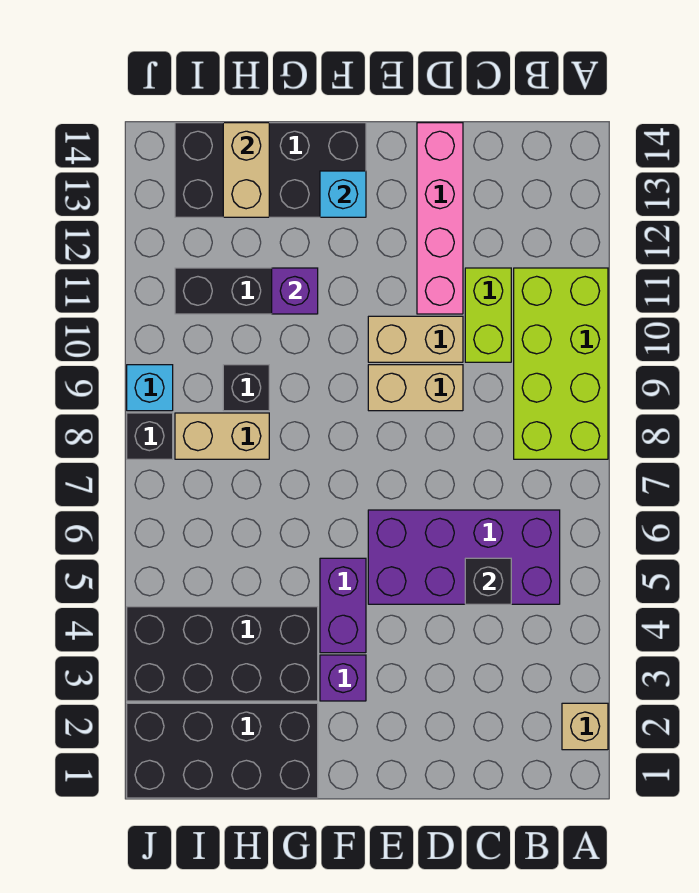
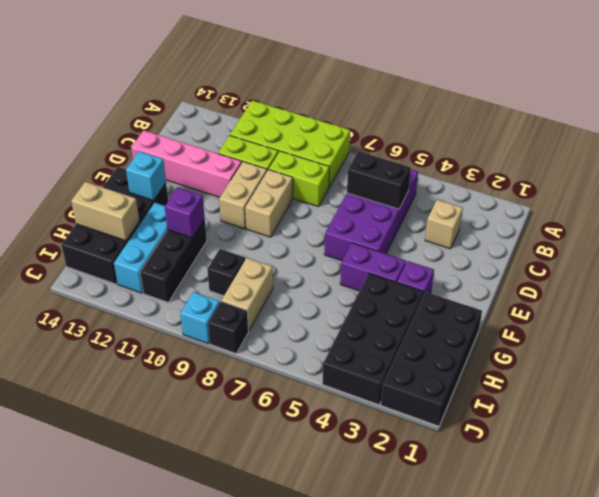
tan brick A2 level 1 -> tan brick C3 level 1
black brick C5 level 2 -> black brick C5:C6 level 2
none -> lime brick C8:C9 level 1
none -> cyan brick G12:I12 level 1

